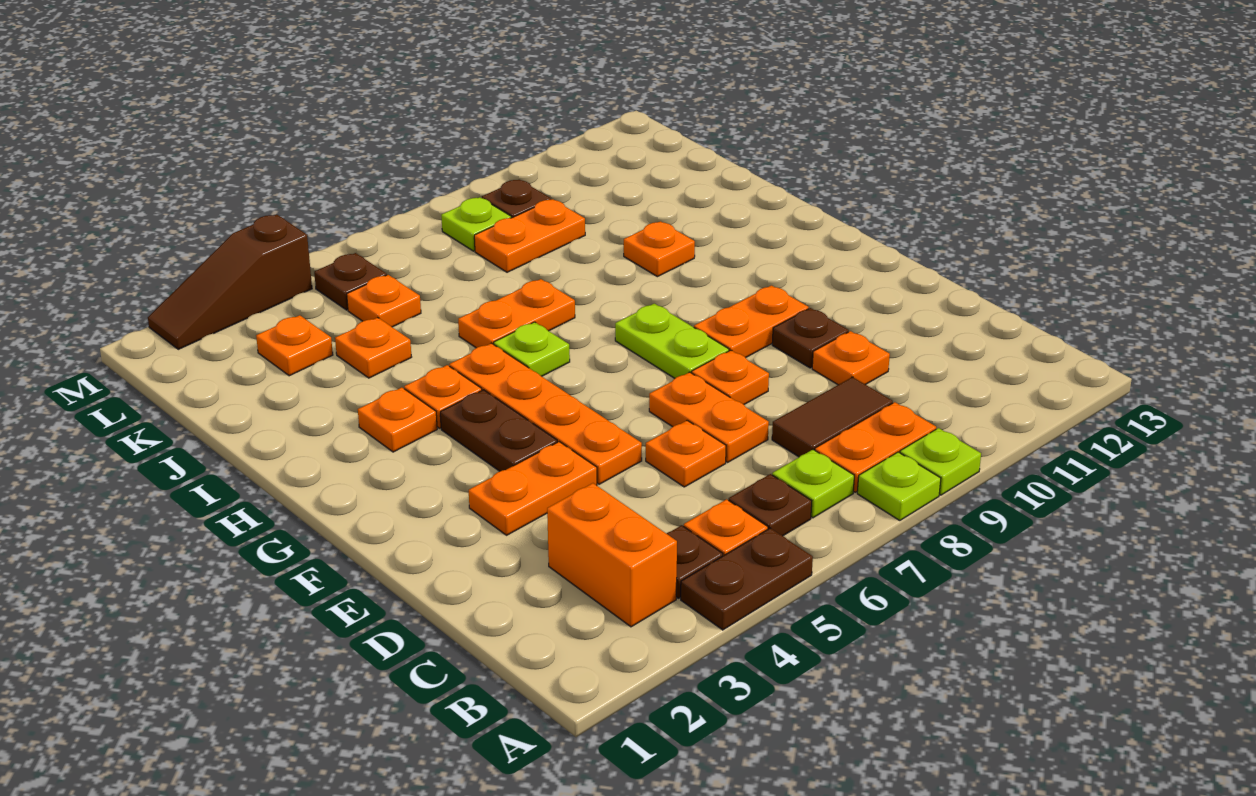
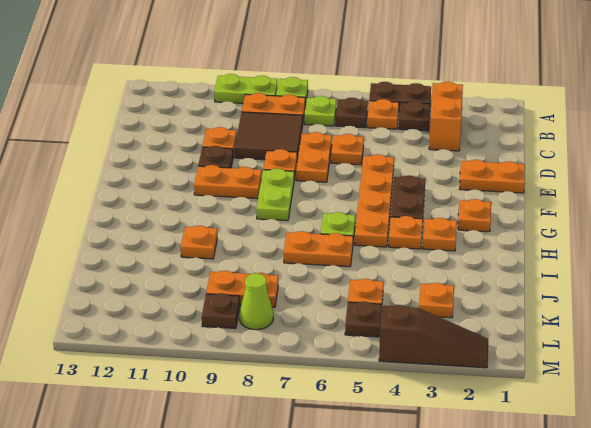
lime plate A9 level 1 -> lime plate A9:A10 level 1
brown tile C8:C9 level 1 -> brown tile C8:D9 level 1
orange plate E3:E4 level 1 -> orange plate E1:E2 level 1
orange plate J4 level 1 -> orange plate G2 level 1
lime plate L8 level 1 -> lime cone L8 level 1

